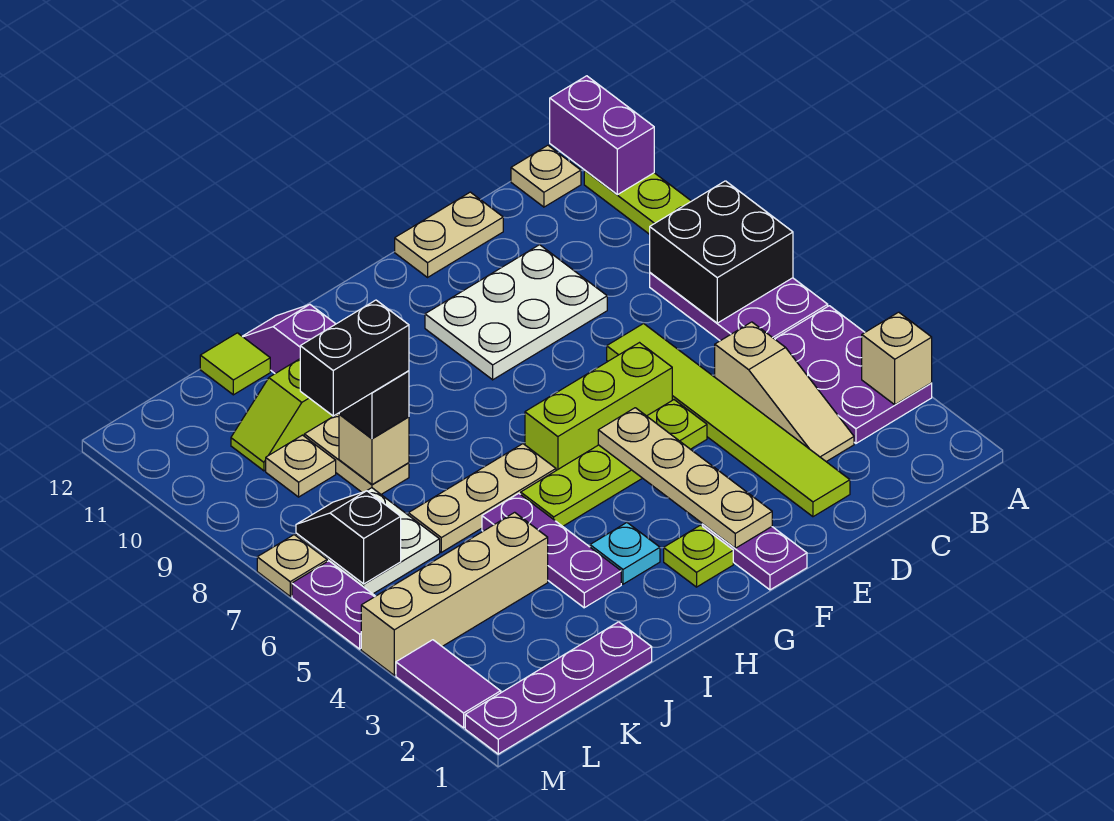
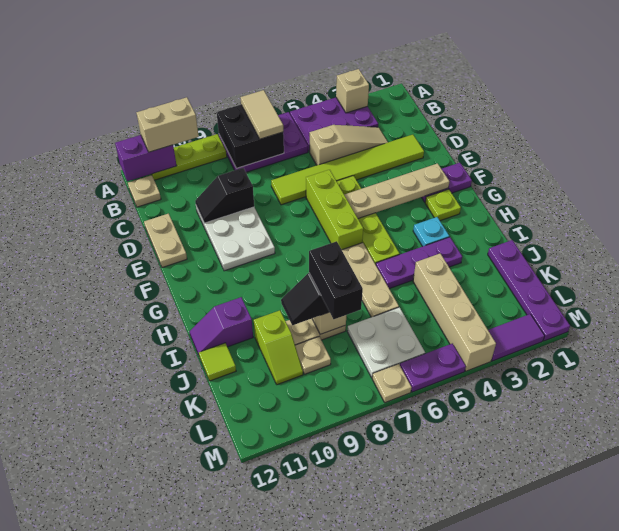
none -> tan tile A7:B7 level 3
none -> tan brick A10:A11 level 3
black slope L6:L7 level 2 top 6 -> black slope D9:D10 level 2 top 9

